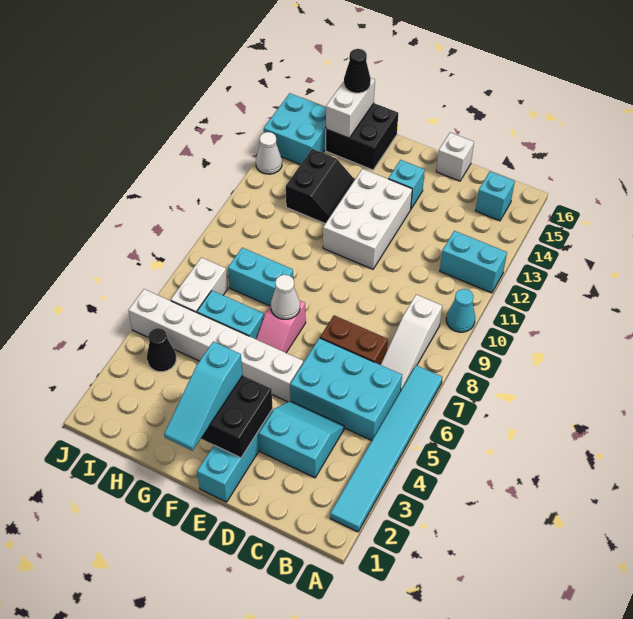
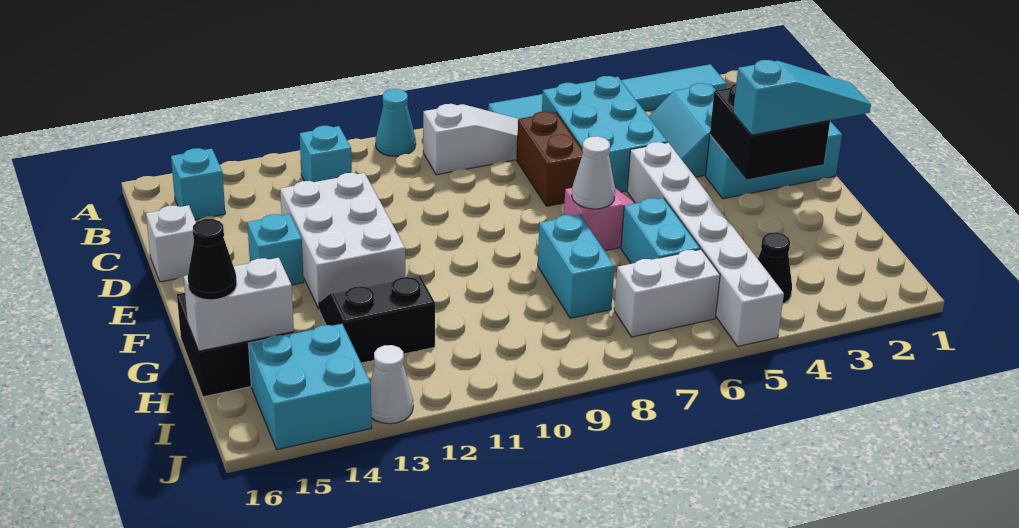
cyan brick A12:B12 level 1 -> cyan brick B12 level 1
white brick E11:F13 level 1 -> white brick D12:F13 level 1

